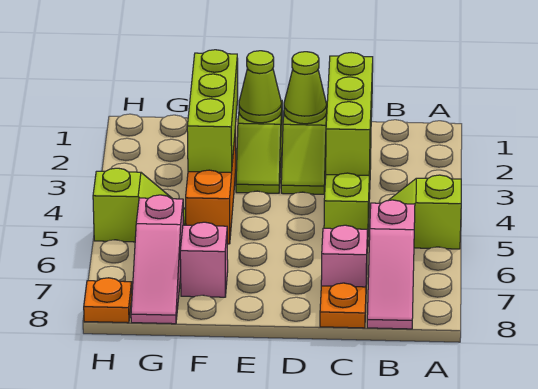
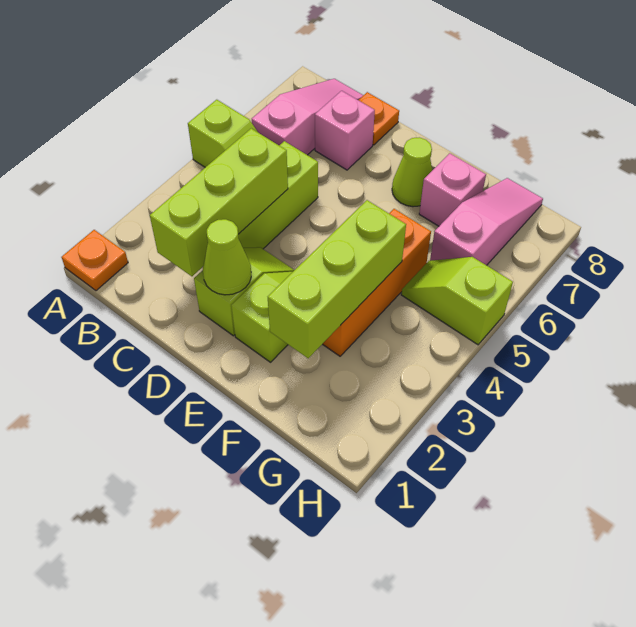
lime cone E2 level 2 -> lime cone E7 level 1
orange plate H8 level 1 -> orange plate A1 level 1

